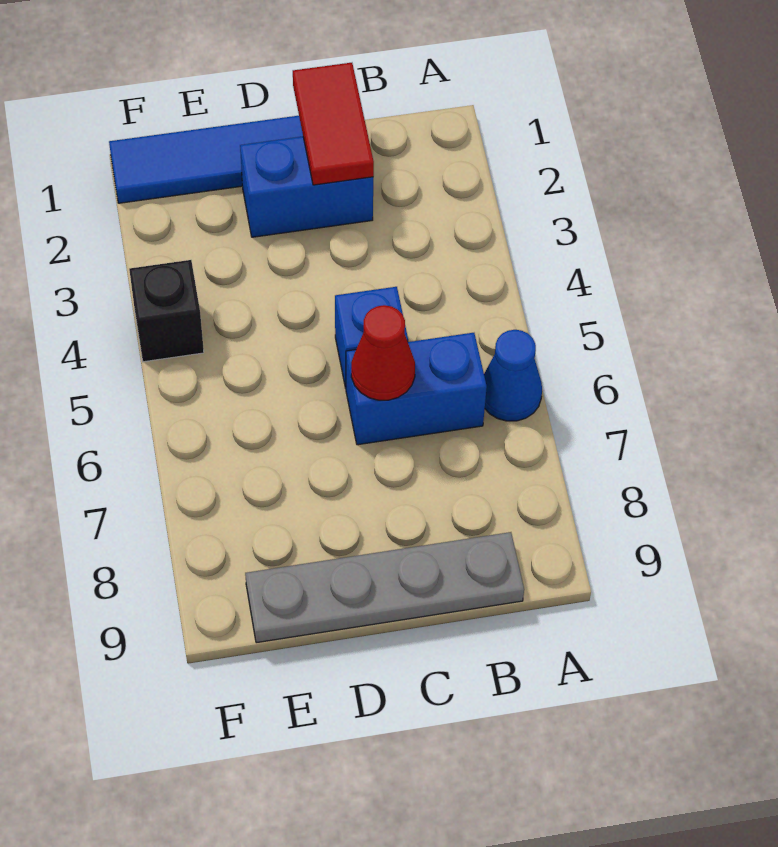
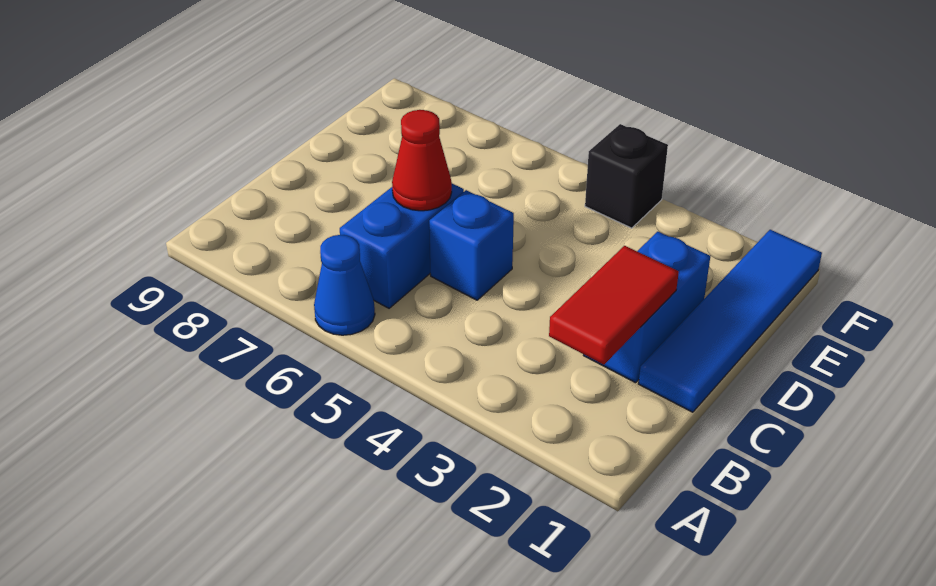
grey plate B9:E9 level 1 -> none
red tile C1:C2 level 2 -> red tile B2:C2 level 2

